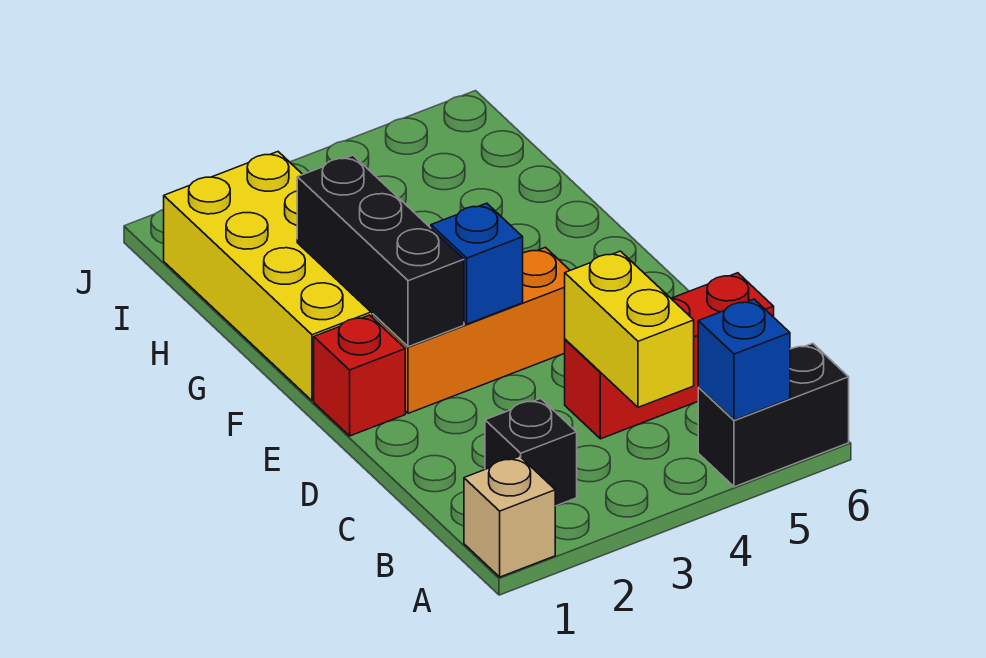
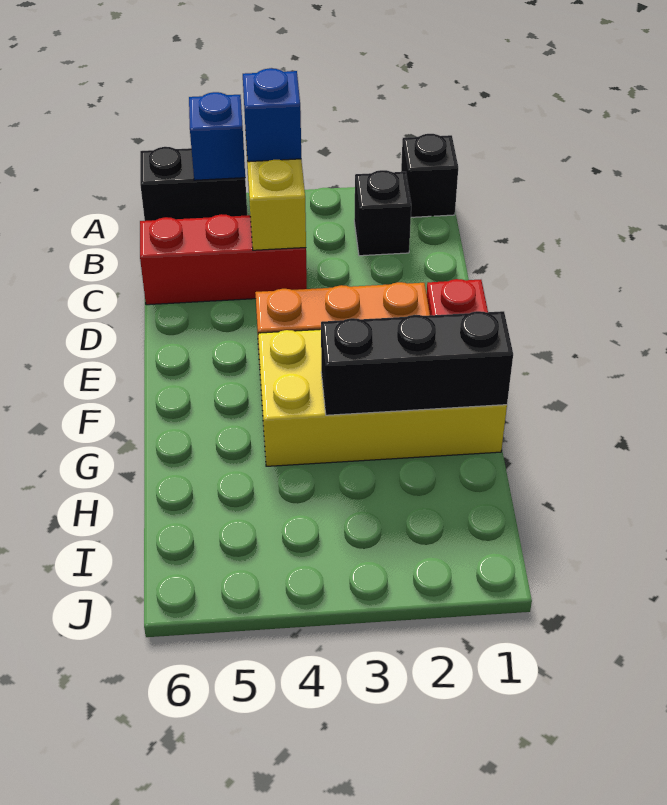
tan brick A1 level 1 -> black brick A1 level 1
black brick E2:G2 level 2 -> black brick G1:G3 level 2
blue brick E3 level 2 -> blue brick B4 level 3
yellow brick F1:I2 level 1 -> yellow brick F1:G4 level 1

